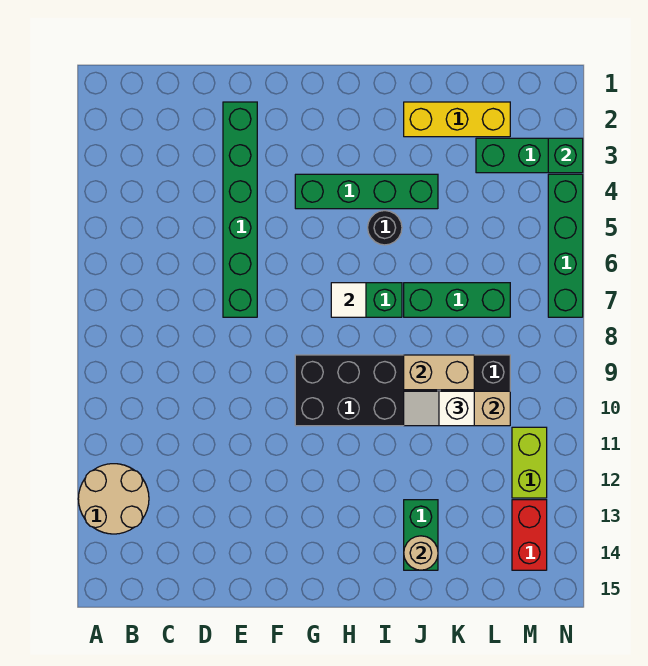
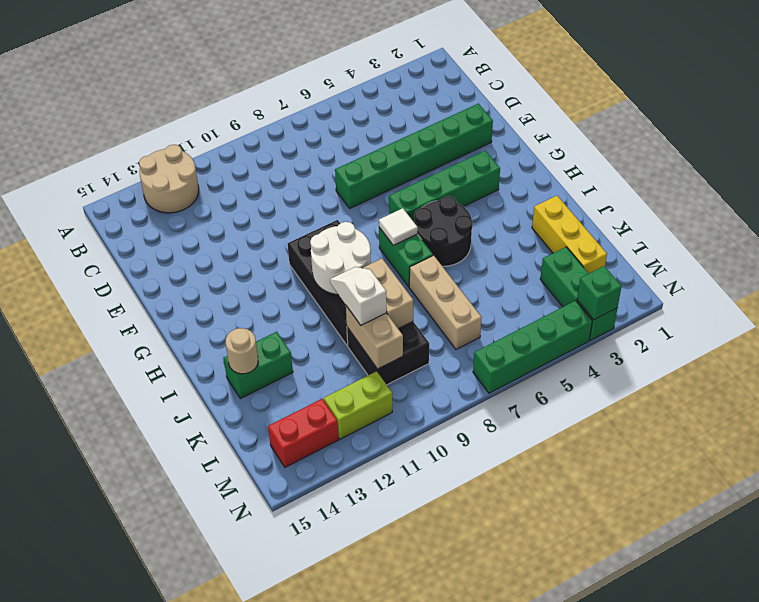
green brick G4:J4 level 1 -> green brick G3:G6 level 1
none -> white round brick H9:I10 level 2
black round brick I5 level 1 -> black round brick H5:I6 level 1
green brick J7:L7 level 1 -> tan brick J7:L7 level 1

